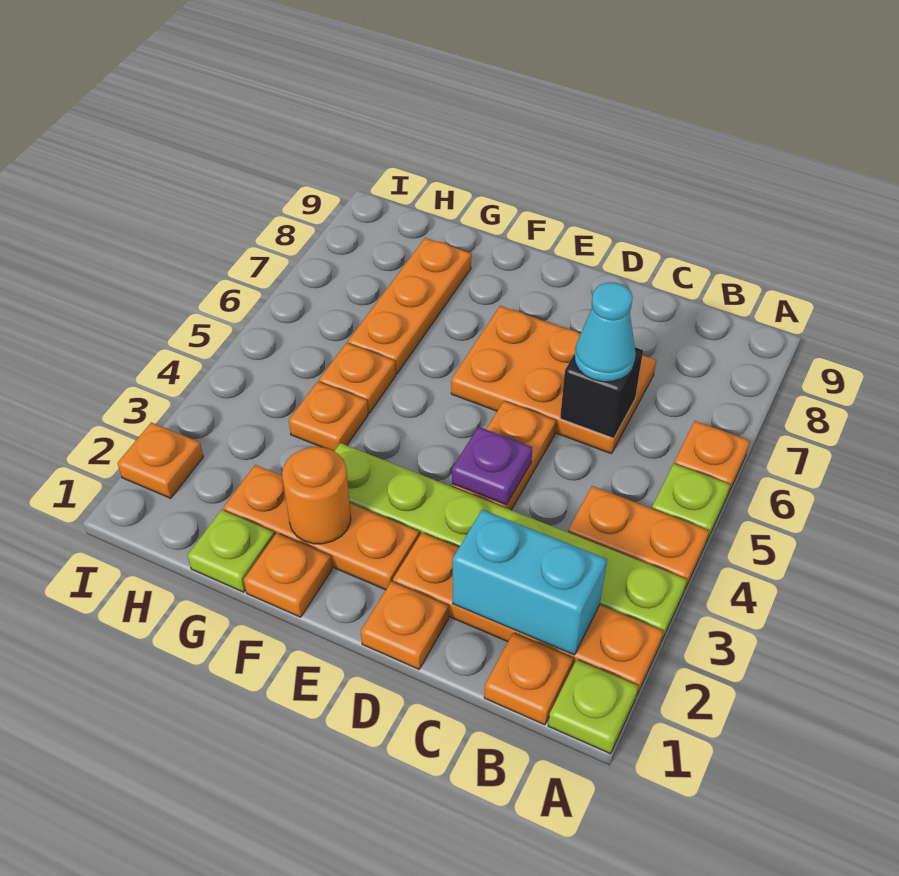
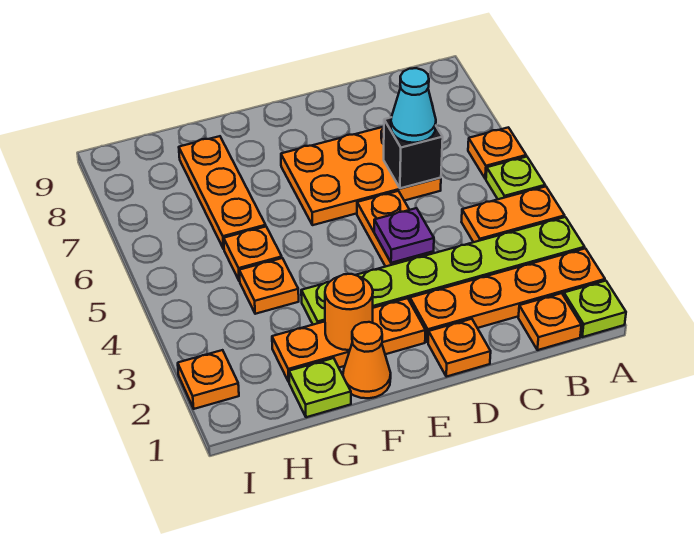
cyan brick B2:C2 level 2 -> none
orange plate F1 level 1 -> orange cone F1 level 1

